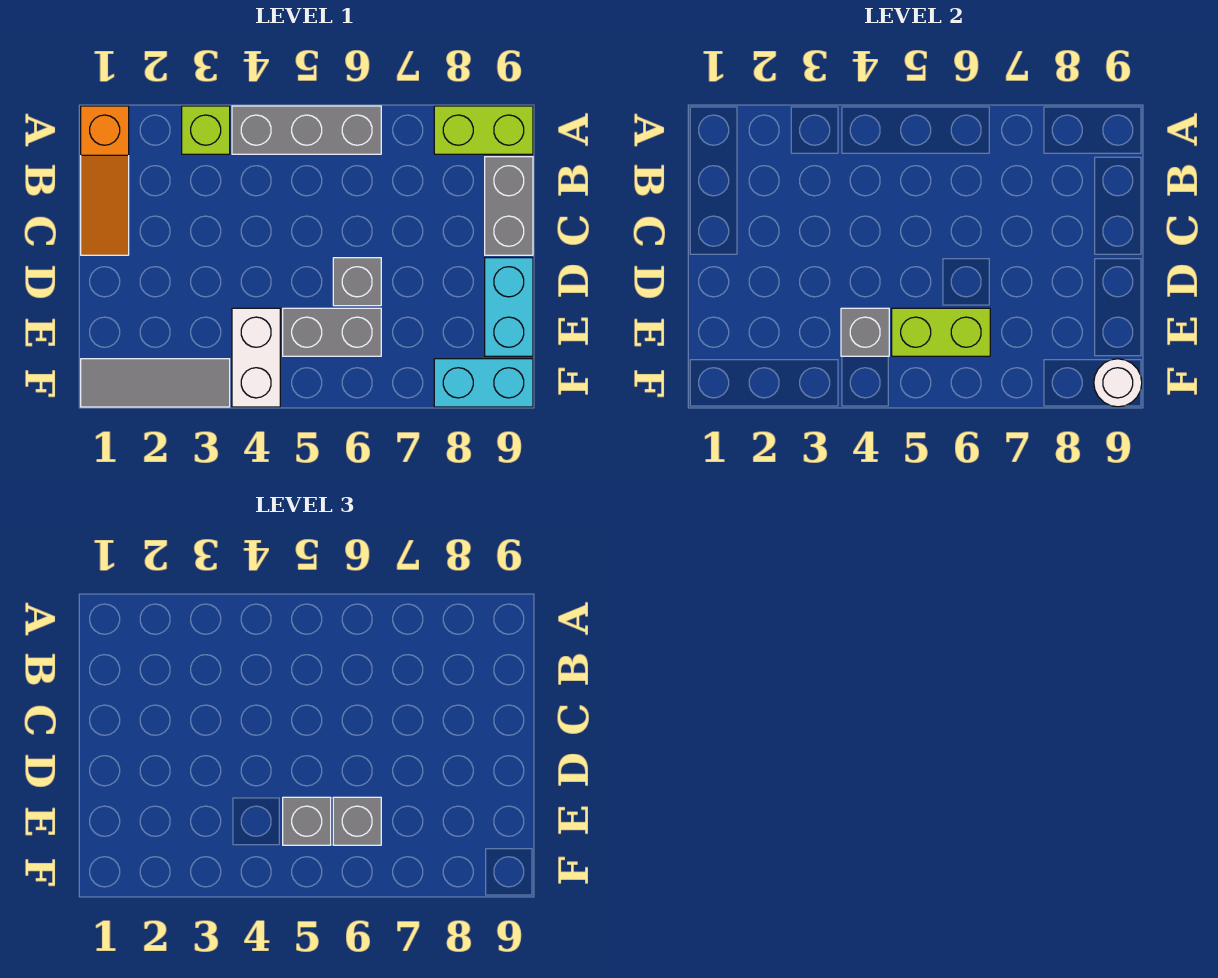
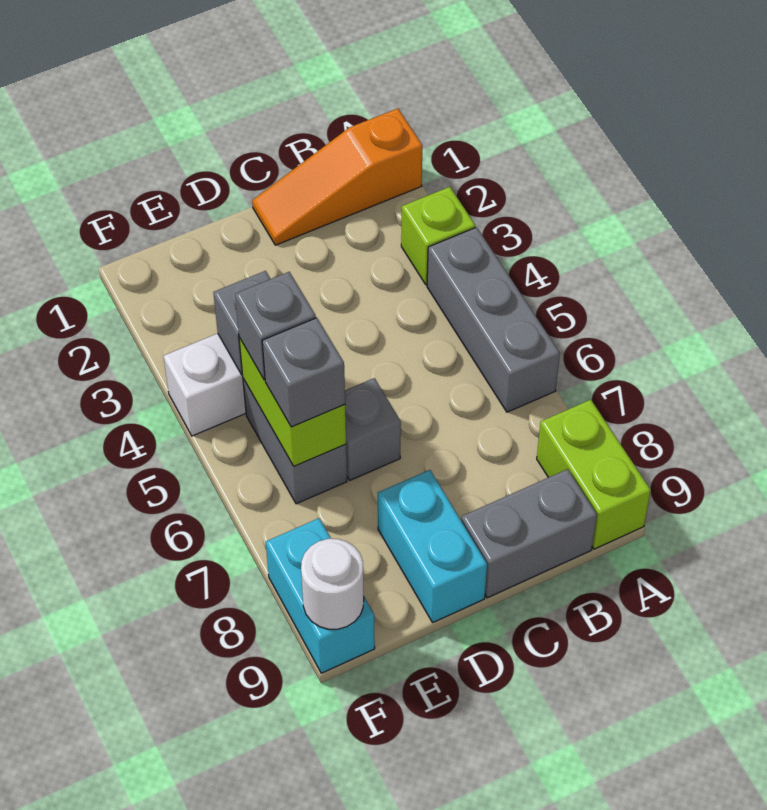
cyan brick D9:E9 level 1 -> cyan brick D8:D9 level 1
grey tile F1:F3 level 1 -> none

